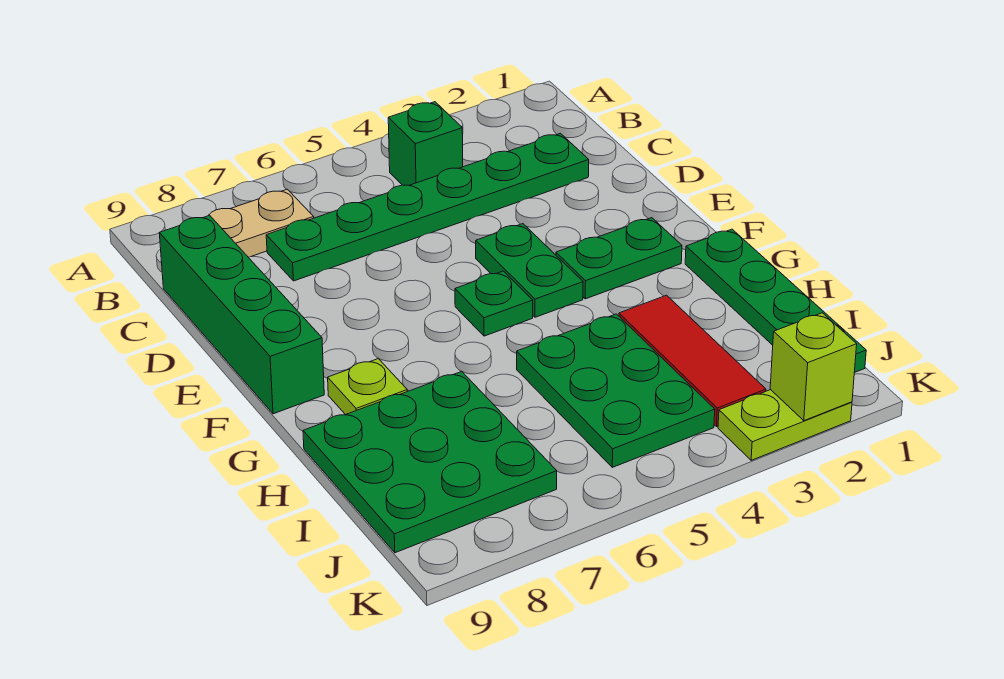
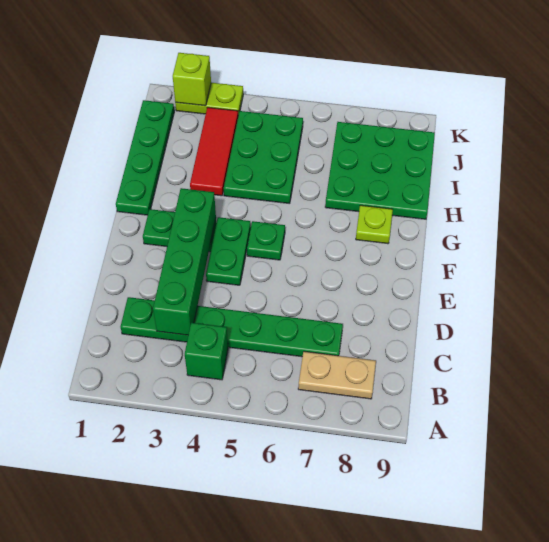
green brick C9:F9 level 1 -> green brick C3:F3 level 2

